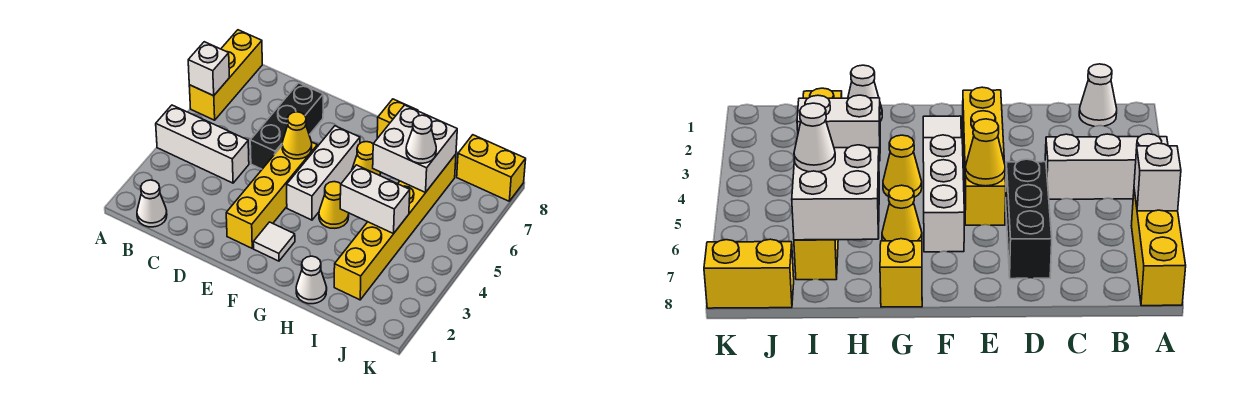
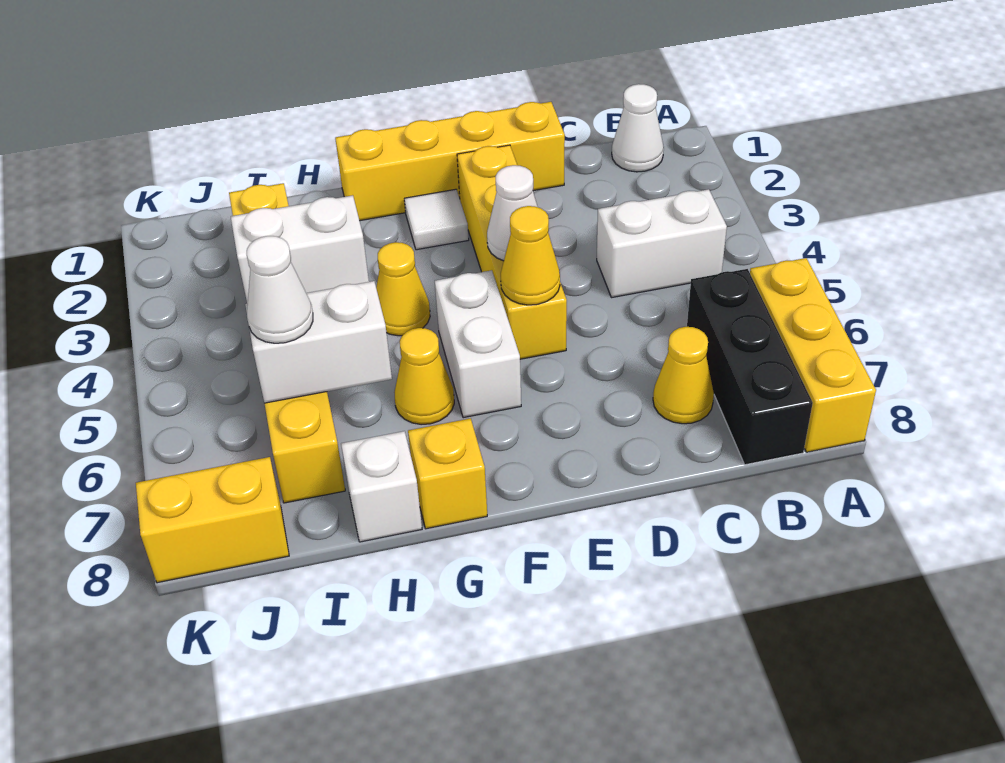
white brick A4:C4 level 1 -> white brick B4:C4 level 1
white brick A6 level 2 -> white brick H8 level 1
none -> yellow cone C7 level 1
none -> yellow brick D1:G1 level 1
black brick D5:D7 level 1 -> black brick B6:B8 level 1
white brick F4:F6 level 1 -> white brick F5:F6 level 1
white cone H1 level 1 -> white cone E4 level 2
white brick H6:I7 level 2 -> white brick H6:I6 level 2

